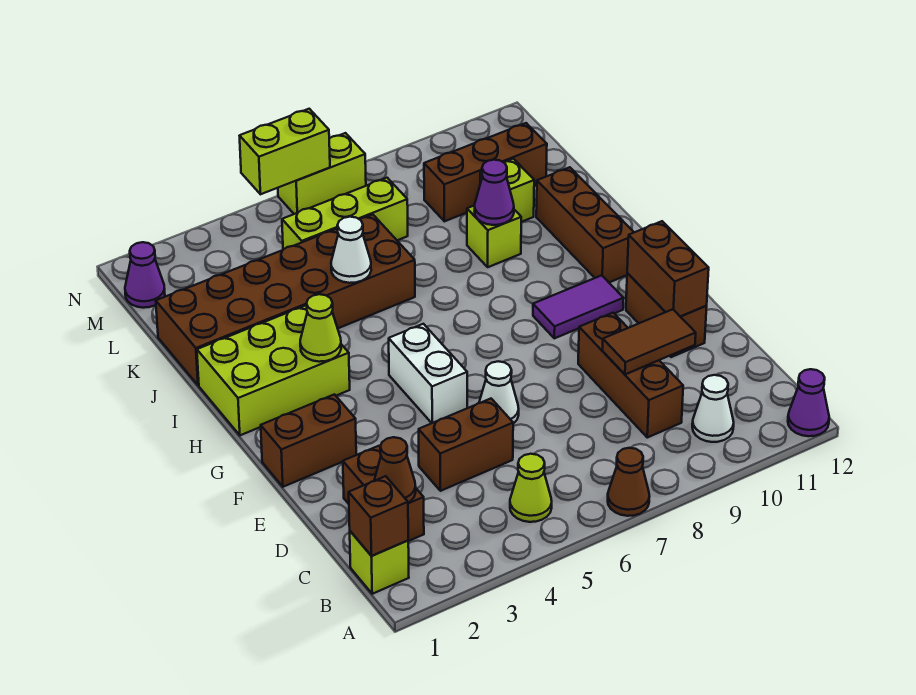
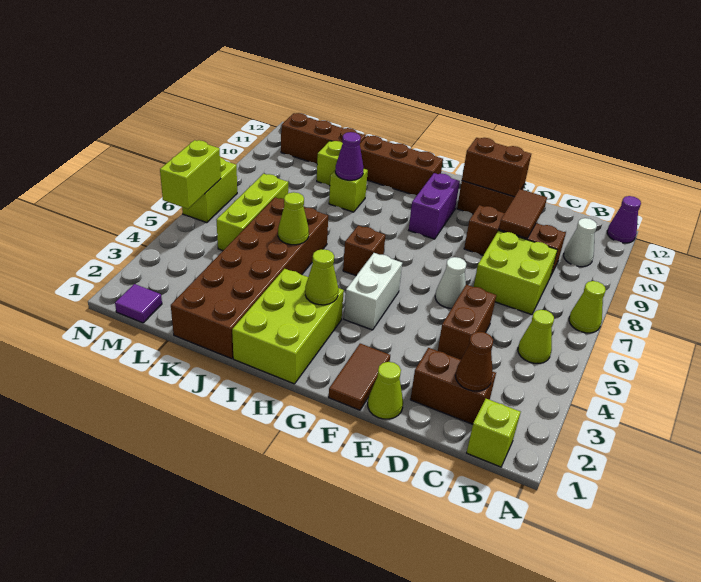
brown cone A7 level 1 -> lime cone A7 level 1
brown brick B1 level 2 -> brown brick H6 level 1
none -> lime brick C7:D8 level 1
none -> lime cone E1 level 1
brown brick F1:F2 level 1 -> brown tile F1:F2 level 1
white brick F5:G5 level 1 -> white brick G4:G5 level 1
purple tile G9:G10 level 1 -> purple brick G9:G10 level 1
white cone J5 level 2 -> lime cone J5 level 2
brown brick L9:L11 level 1 -> brown brick K11:M11 level 1
purple cone M1 level 1 -> purple tile M1 level 1

